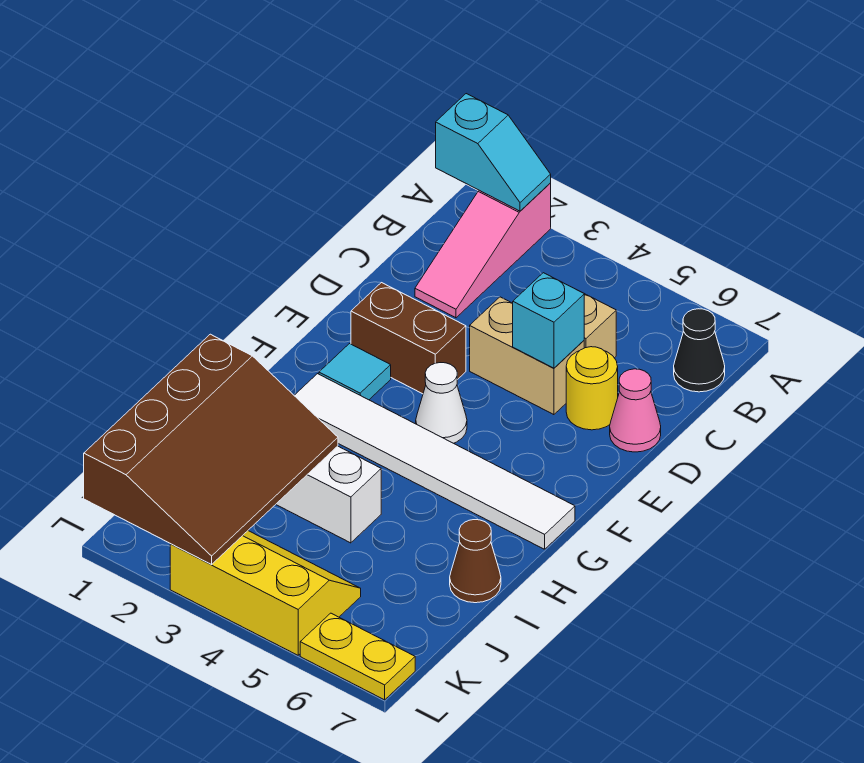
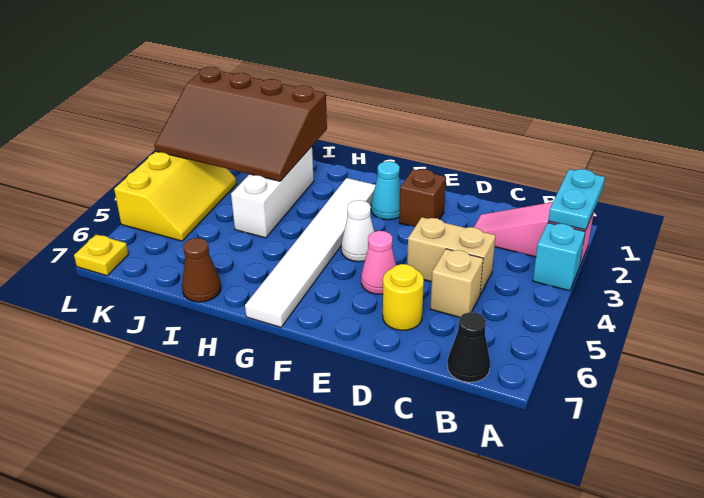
cyan slope A1:A2 level 2 top 1 -> cyan plate A1:A2 level 2
tan brick D4:D5 level 1 -> tan brick C4:D4 level 1
cyan brick D5 level 2 -> cyan brick A3 level 1
pink cone D7 level 1 -> pink cone E5 level 1
brown brick E2:E3 level 1 -> brown brick E2 level 1
cyan tile F2 level 1 -> cyan cone F2 level 1
yellow plate L6:L7 level 1 -> yellow plate L7 level 1

